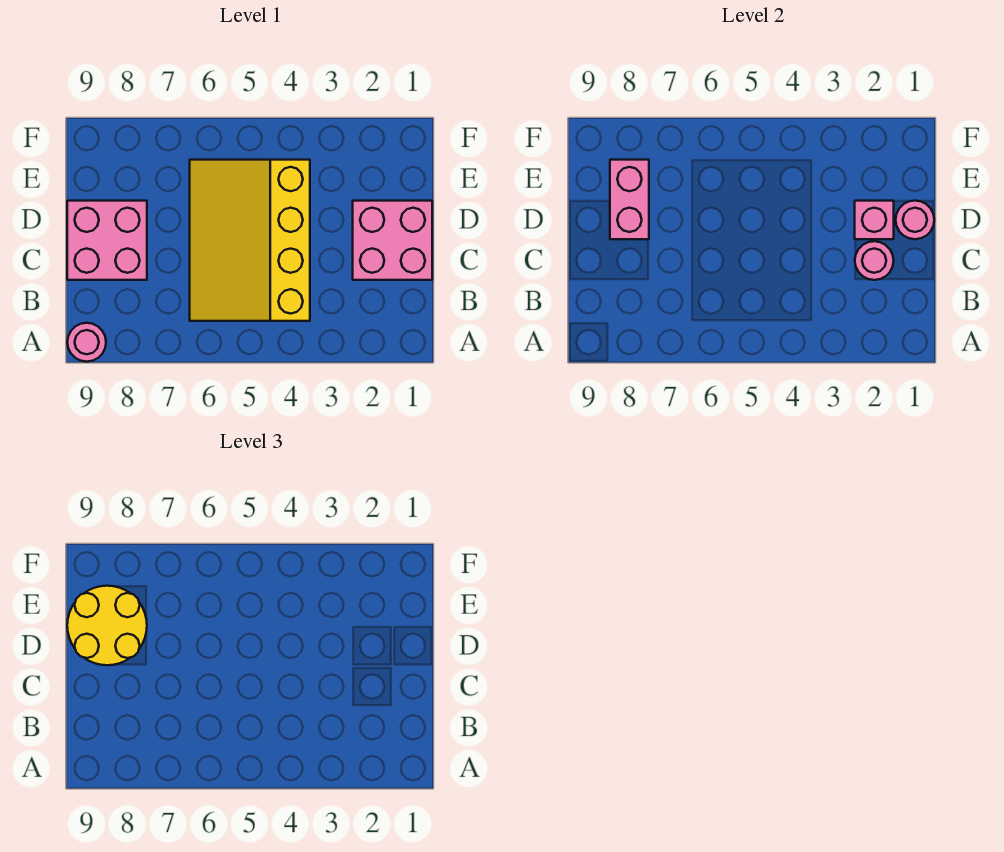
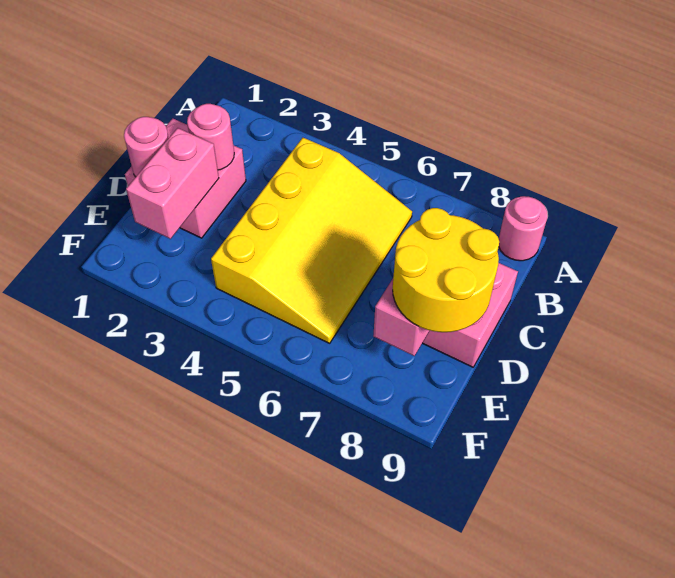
pink brick D2 level 2 -> pink brick D2:E2 level 2

